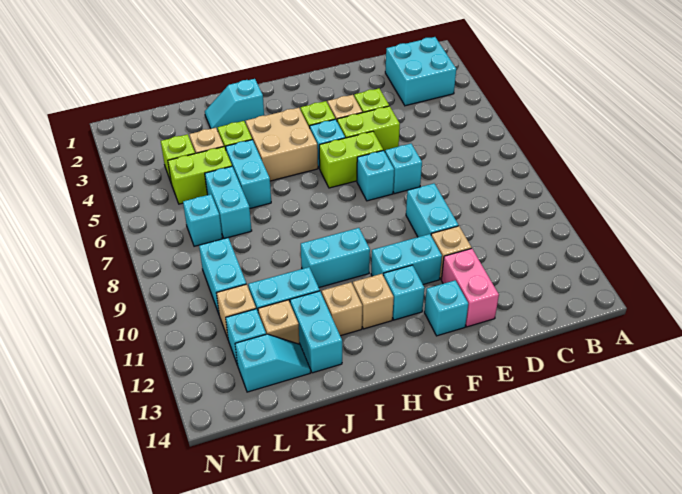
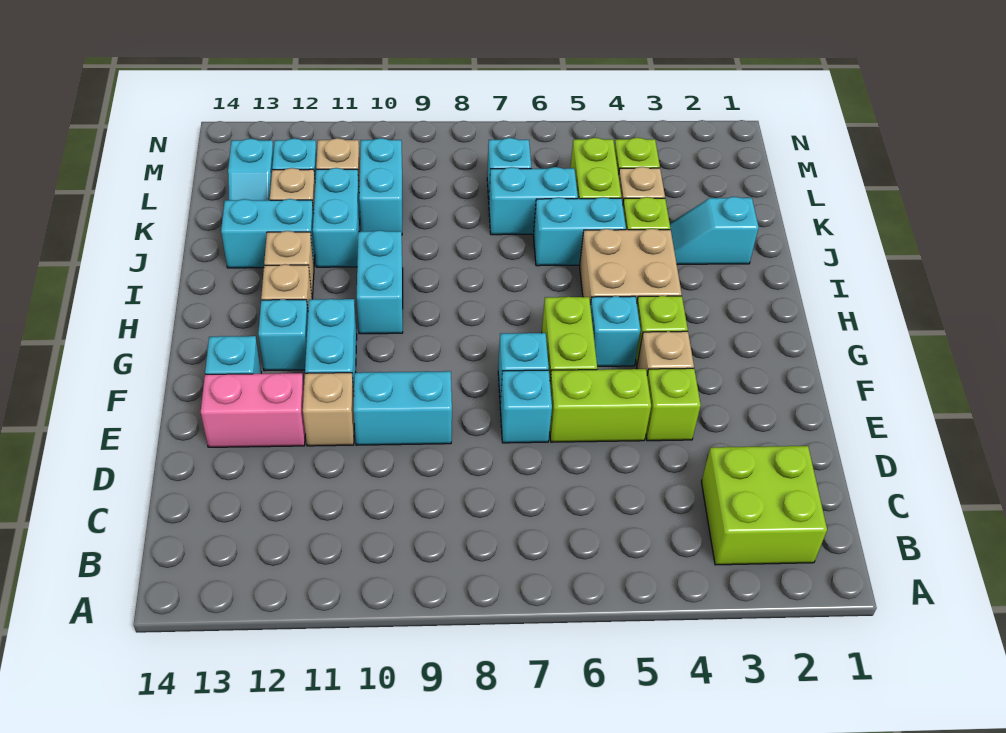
cyan brick B2:C3 level 1 -> lime brick B2:C3 level 1
lime brick E5:F5 level 1 -> lime brick E5:E6 level 1
cyan slope I2:J2 level 1 top I -> cyan slope J2:J3 level 1 top 2
cyan brick L9:L10 level 1 -> cyan brick K10:L10 level 1

